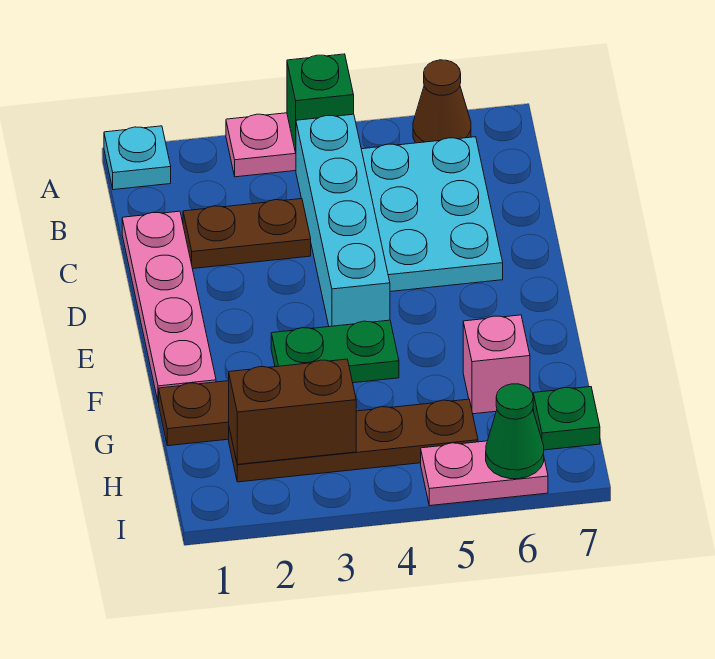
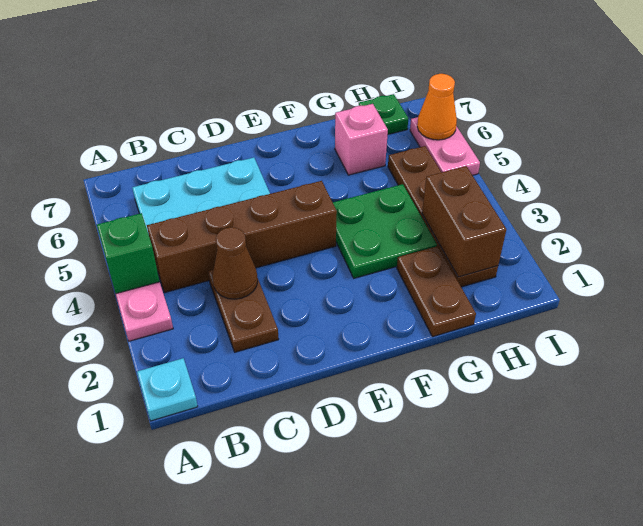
brown cone A6 level 1 -> brown cone C3 level 2
cyan brick B4:E4 level 1 -> brown brick B4:E4 level 1
pink plate C1:F1 level 1 -> none
green plate F3:F4 level 1 -> green plate F3:G4 level 1
green cone I6 level 2 -> orange cone I6 level 2

